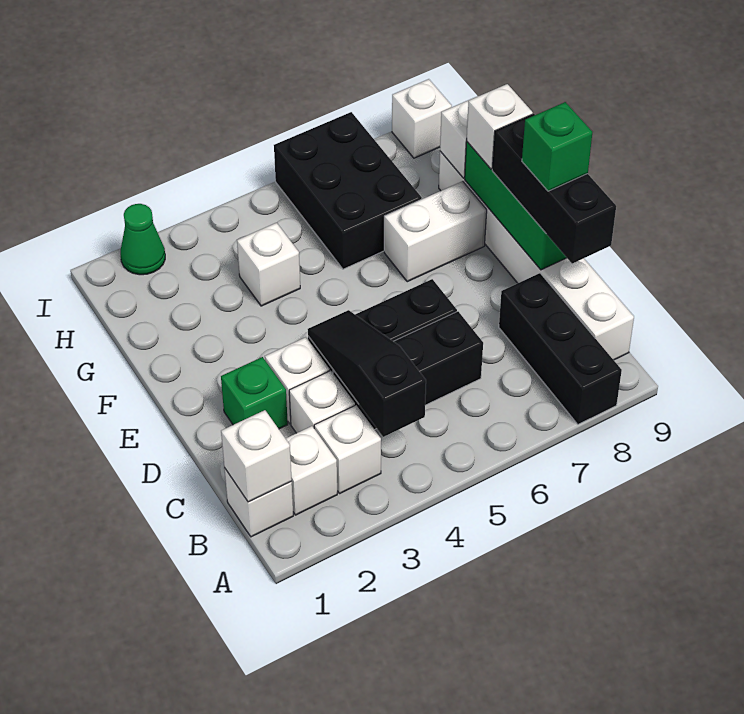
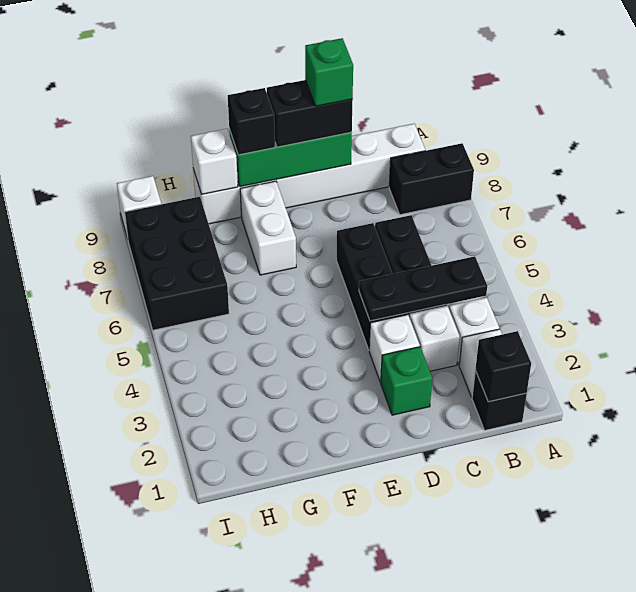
black brick A8:C8 level 1 -> black brick A8:B8 level 1
white brick B1 level 1 -> black brick B1 level 1
white brick B1 level 2 -> black brick B1 level 2
black slope B4:D4 level 2 top B -> black plate B4:D4 level 2
black brick C9:E9 level 3 -> black brick D9:E9 level 3
white brick F9 level 3 -> black brick F9 level 3
white brick G4 level 1 -> none
black brick G6:I7 level 1 -> black brick H6:I8 level 1
green cone I2 level 1 -> none

